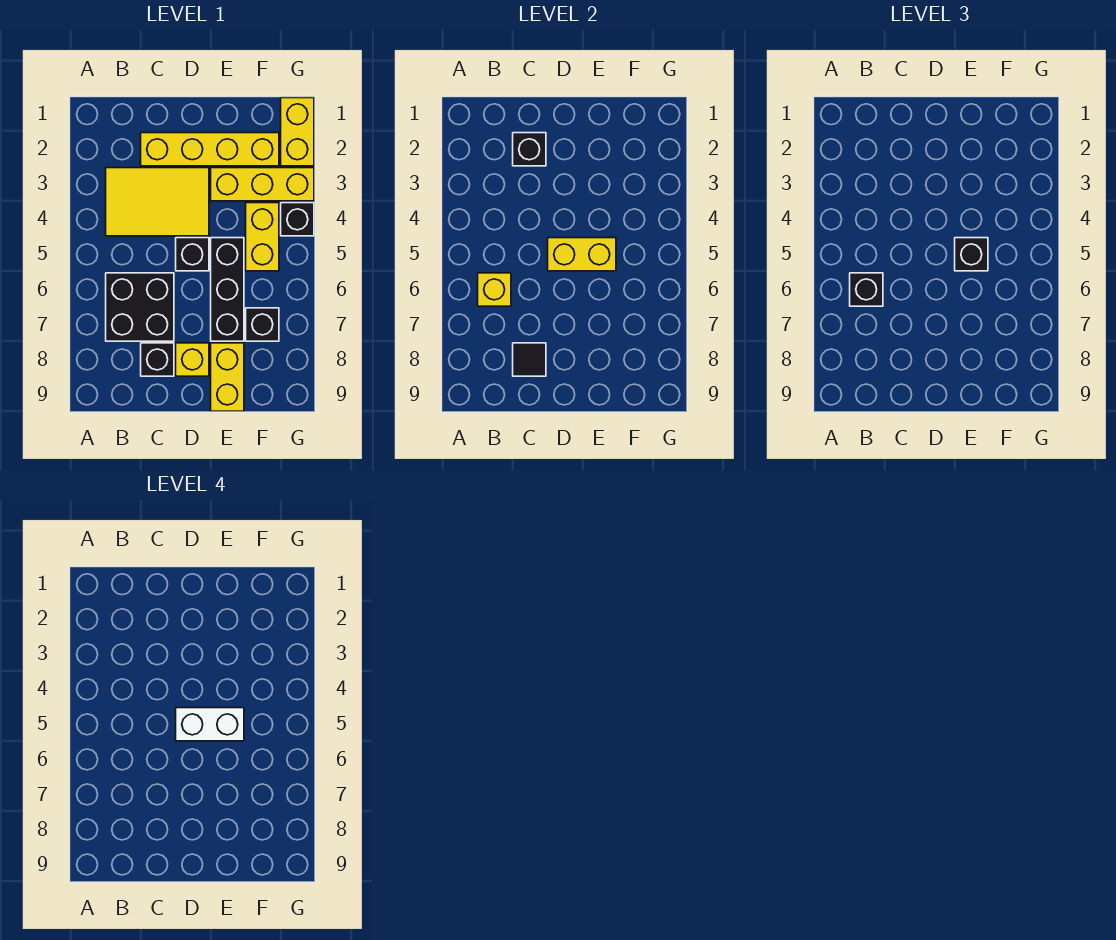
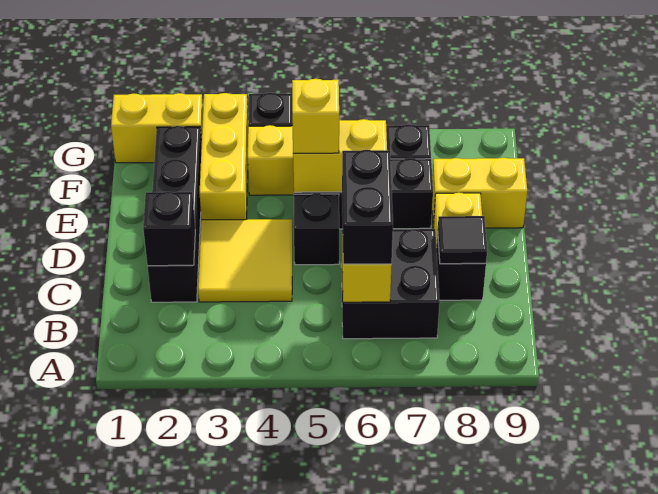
yellow tile B3:D4 level 1 -> yellow tile C3:D4 level 1
black brick B6 level 3 -> black brick B6:C6 level 3
yellow brick C2:F2 level 1 -> black brick C2:F2 level 1
yellow brick D5:E5 level 2 -> yellow brick E5:E6 level 2
white brick D5:E5 level 4 -> none
black brick E5 level 3 -> yellow brick E5 level 3

